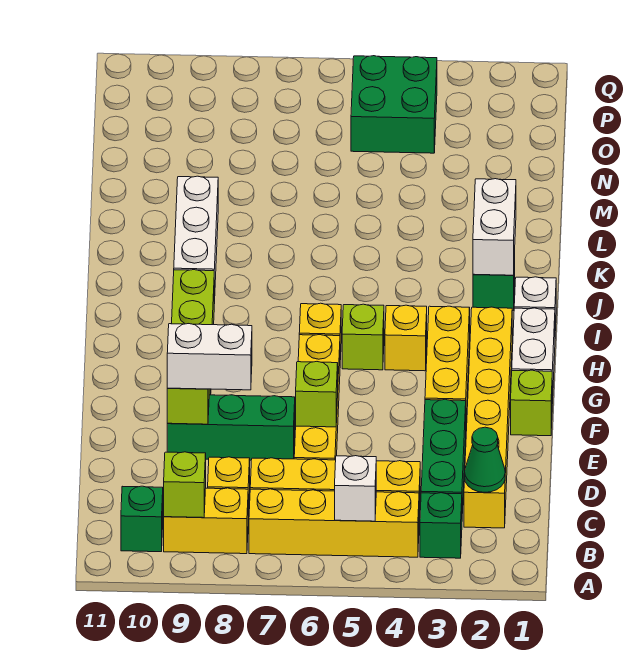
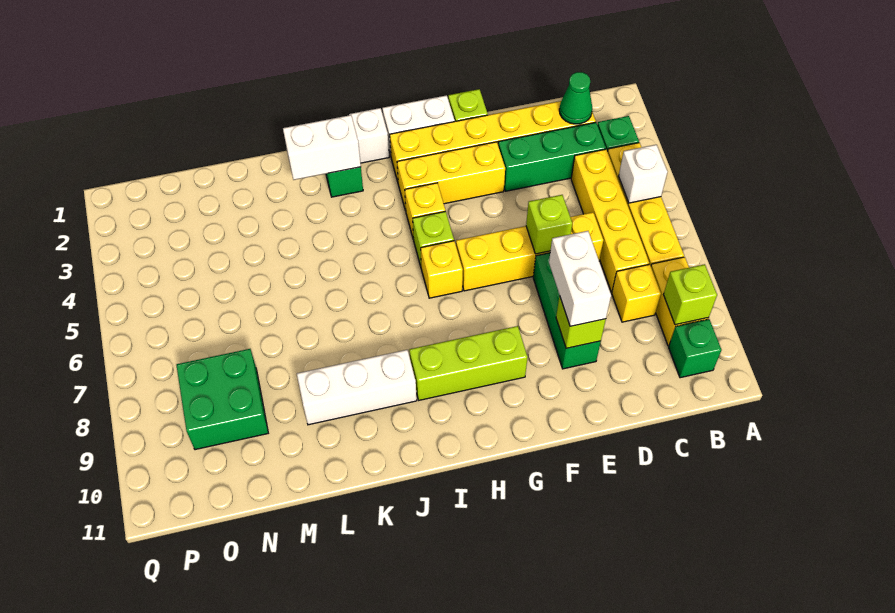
green brick O4:P5 level 1 -> green brick N8:O9 level 1

